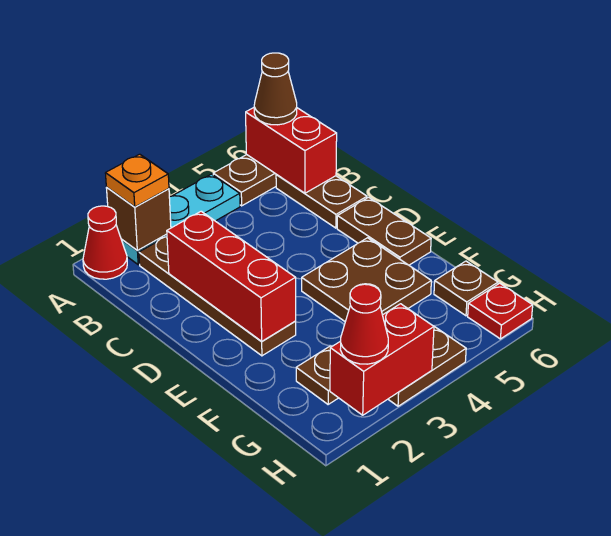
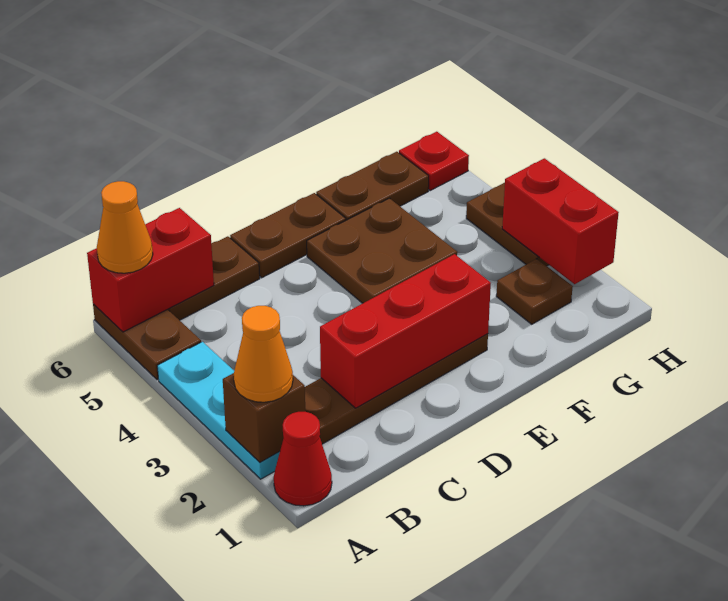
orange plate A2 level 3 -> orange cone A2 level 3
brown cone A6 level 3 -> orange cone A6 level 3
brown plate G6 level 1 -> brown plate F6:G6 level 1
red cone H2 level 3 -> none

